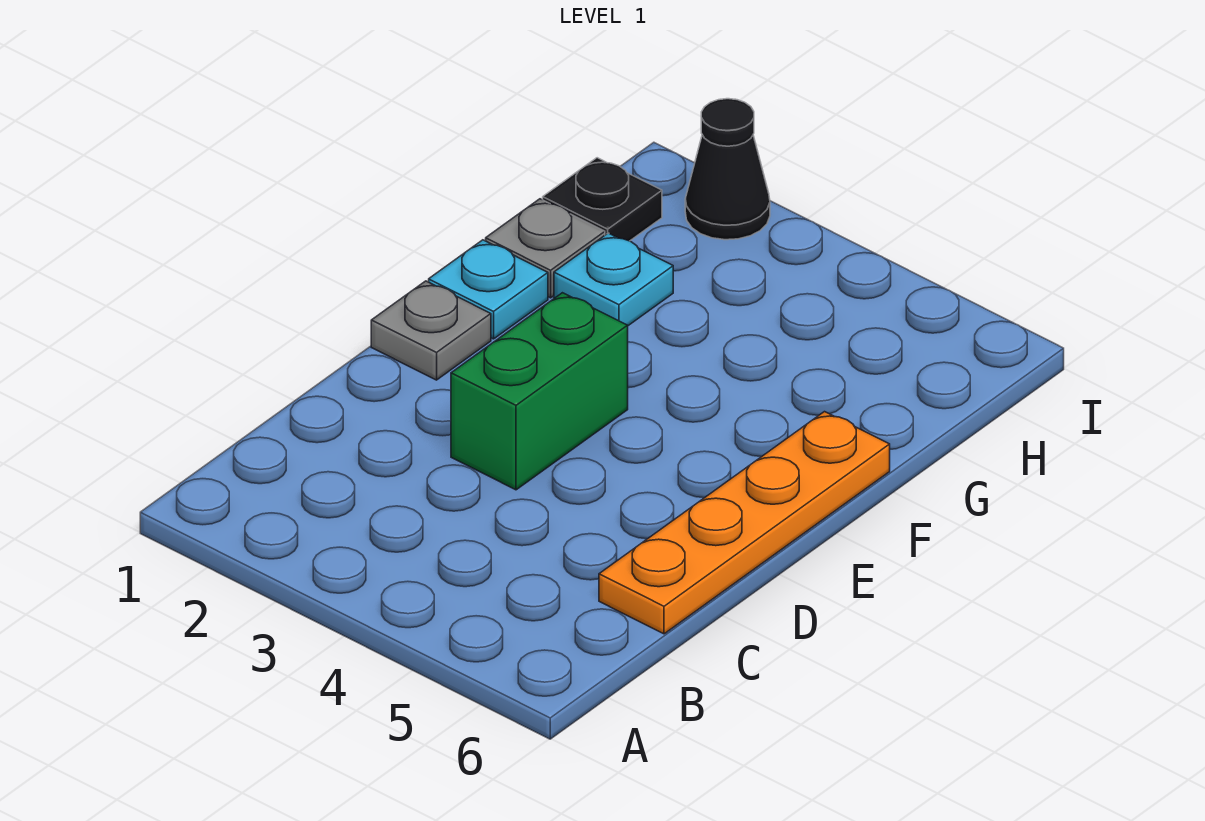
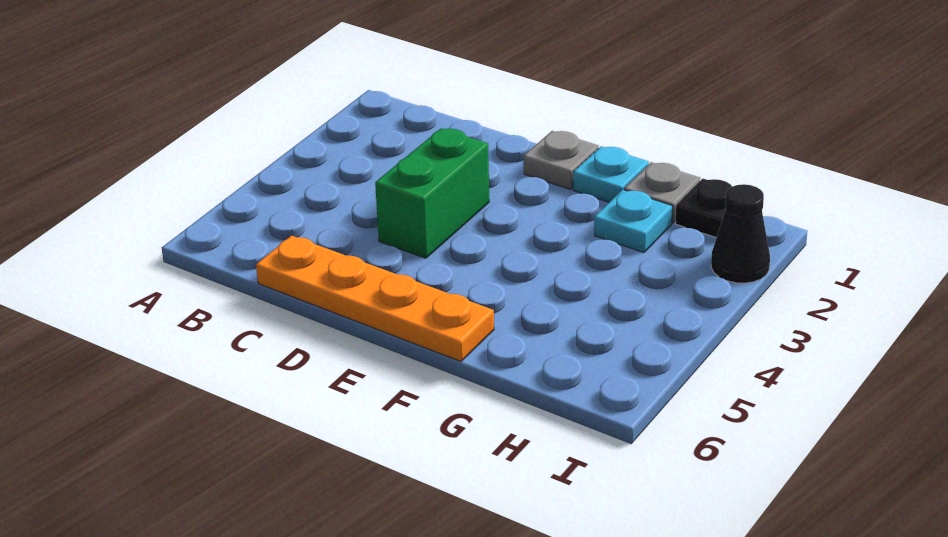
green brick D3:E3 level 1 -> green brick D3:D4 level 1

